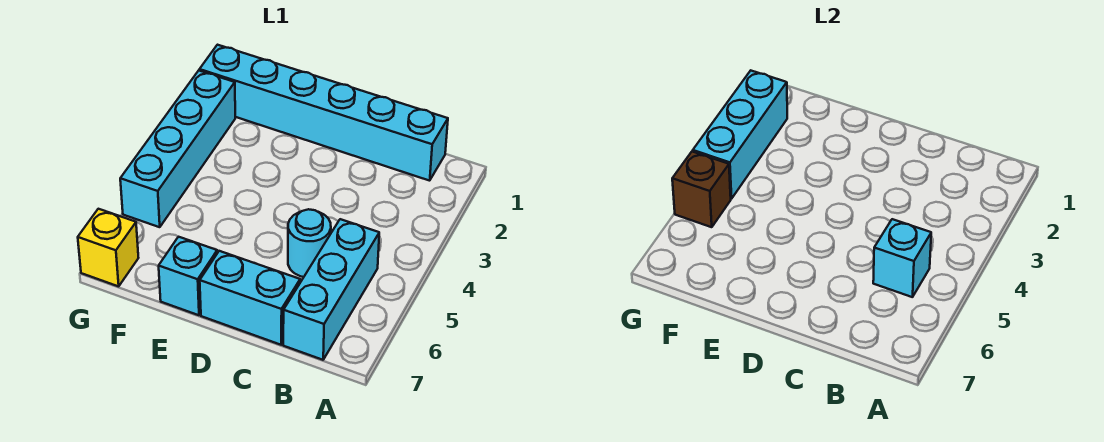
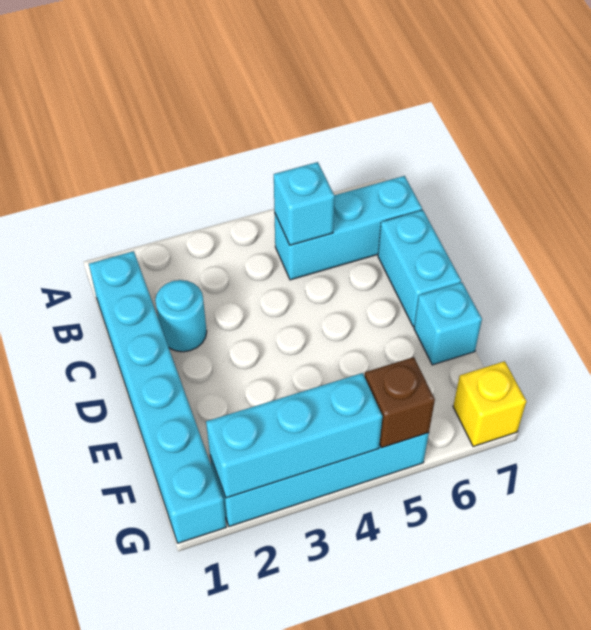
cyan round brick C5 level 1 -> cyan round brick C2 level 1

